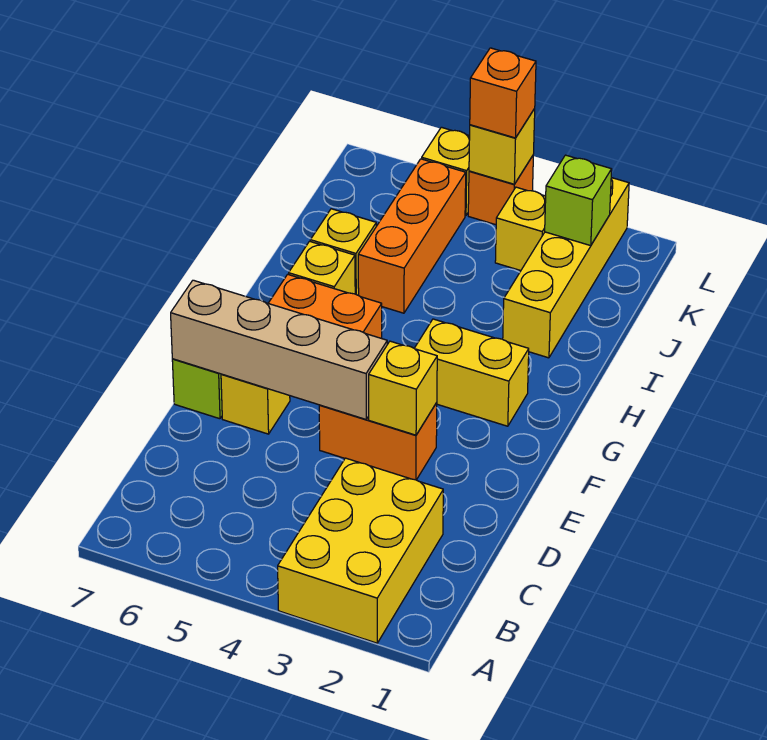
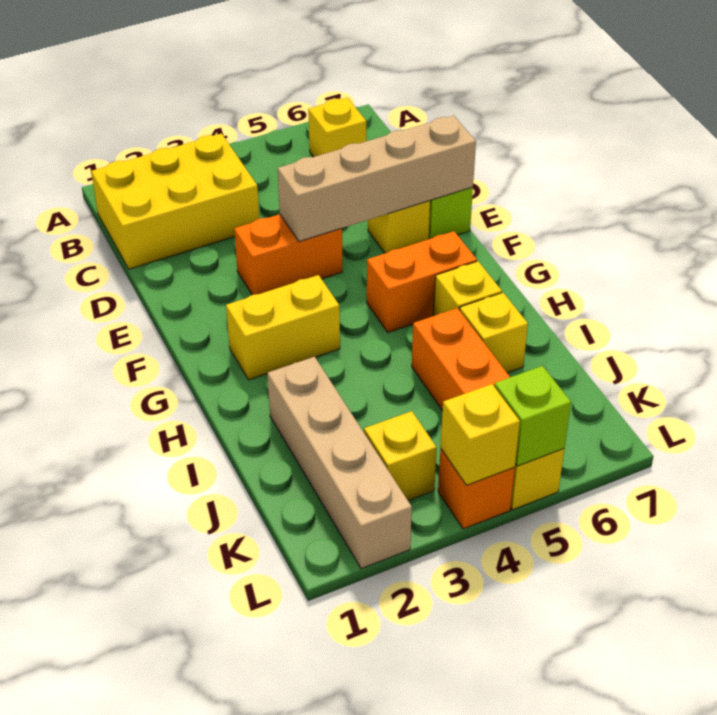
yellow brick A2:C3 level 1 -> yellow brick B1:C3 level 1
yellow brick E3 level 2 -> yellow brick B6 level 1
yellow brick I2:L2 level 1 -> tan brick I2:L2 level 1
lime brick K2 level 2 -> lime brick L5 level 2
orange brick L4 level 3 -> none

